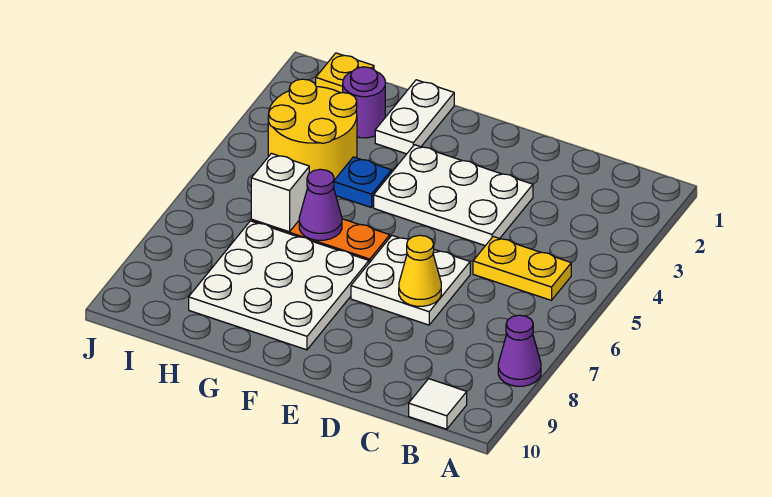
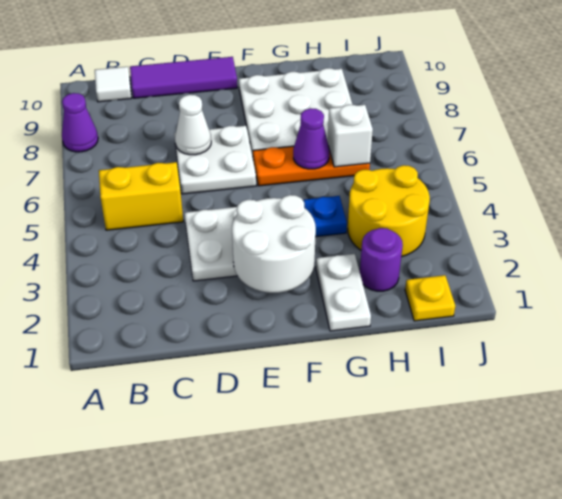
yellow plate B5:C5 level 1 -> yellow brick B5:C5 level 1
none -> purple tile C10:E10 level 1
yellow cone D7 level 2 -> white cone D7 level 2
none -> white round brick E2:F3 level 2

